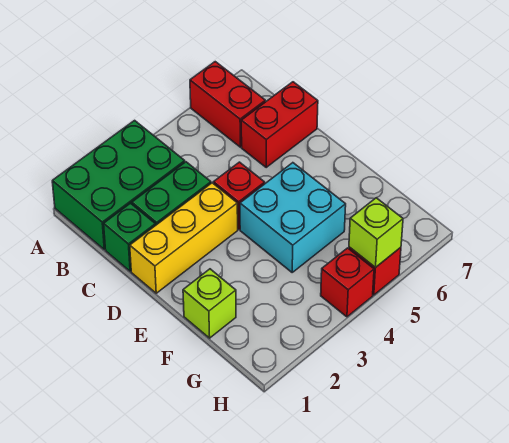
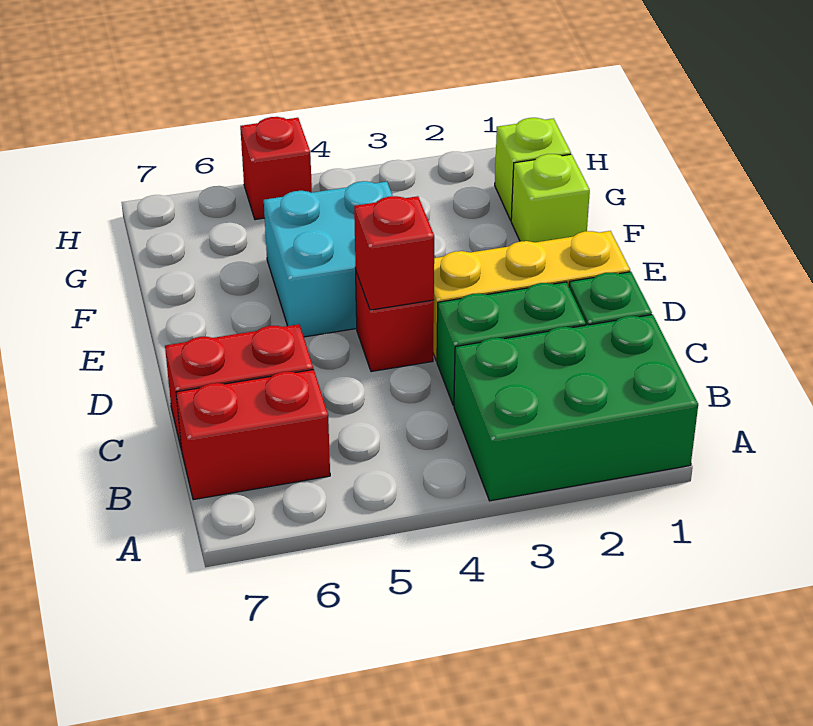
red brick A6:B6 level 1 -> red brick B6:B7 level 1
red brick H4 level 1 -> red brick D4 level 2
lime brick H5 level 2 -> lime brick G1 level 1

